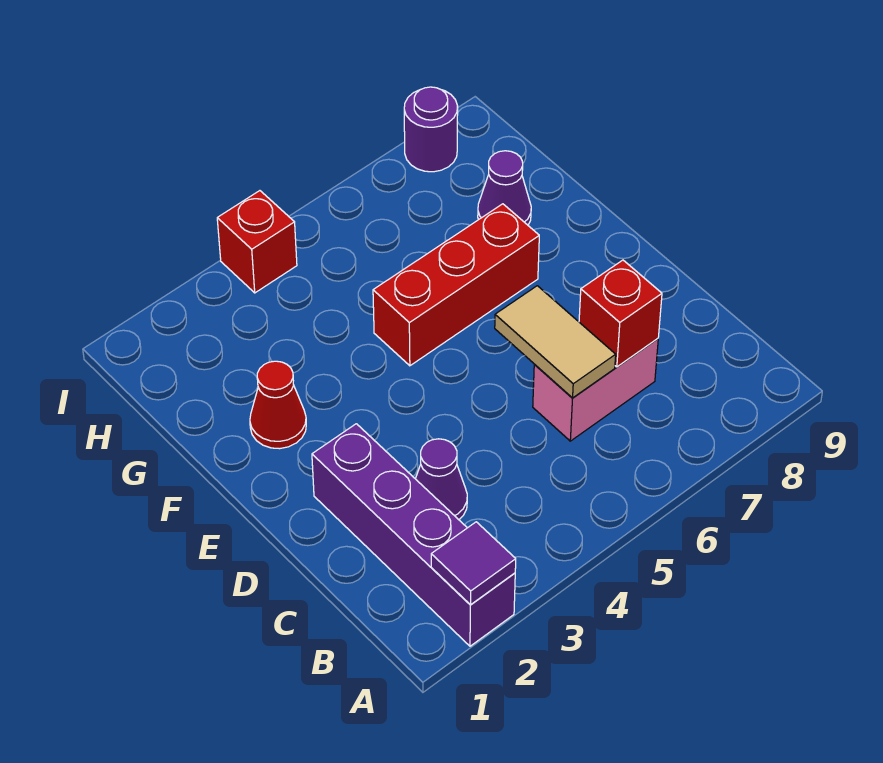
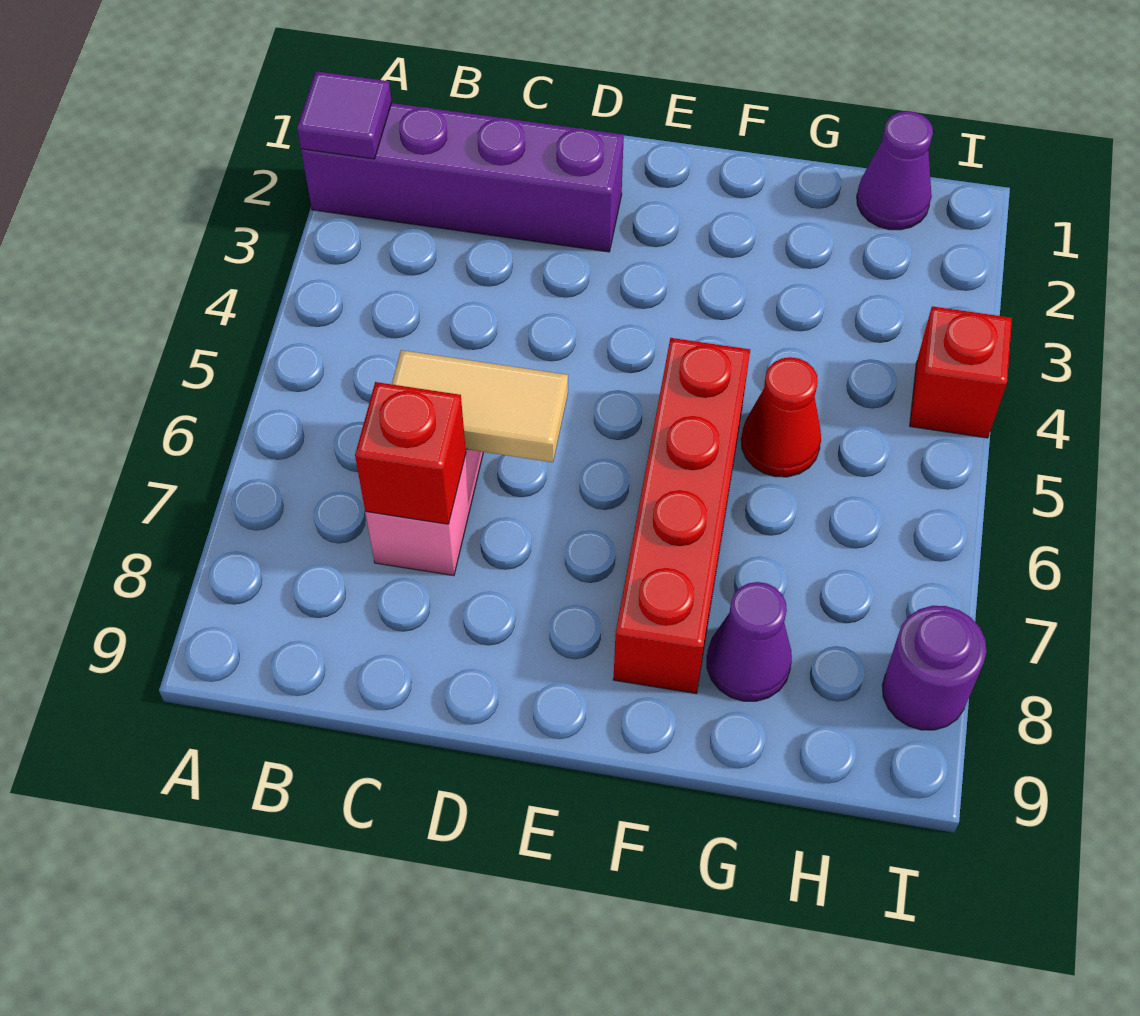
purple cone C3 level 1 -> purple cone H1 level 1
red cone F2 level 1 -> red cone G5 level 1
red brick F5:F7 level 1 -> red brick F5:F8 level 1

